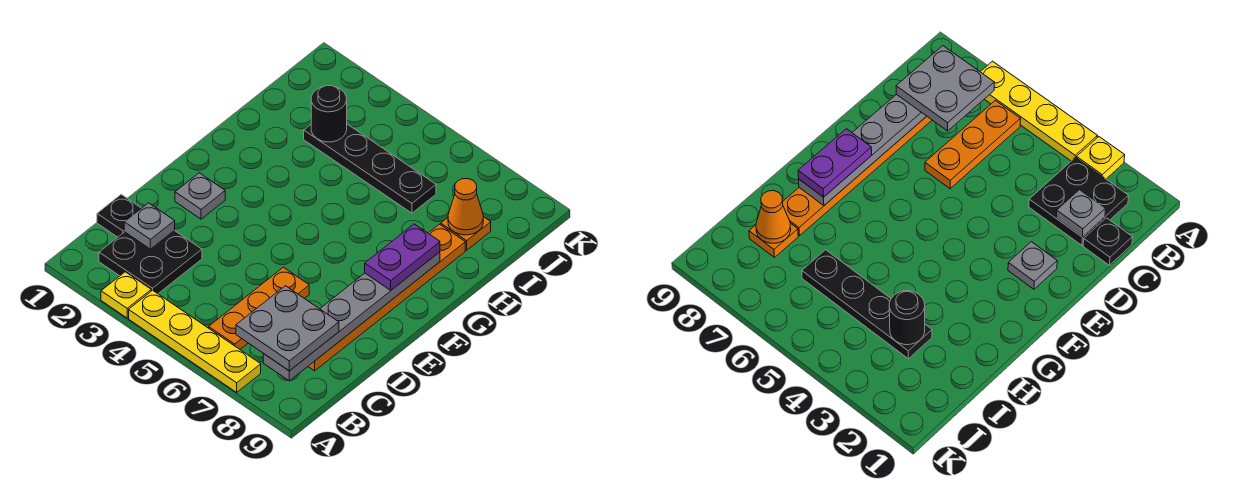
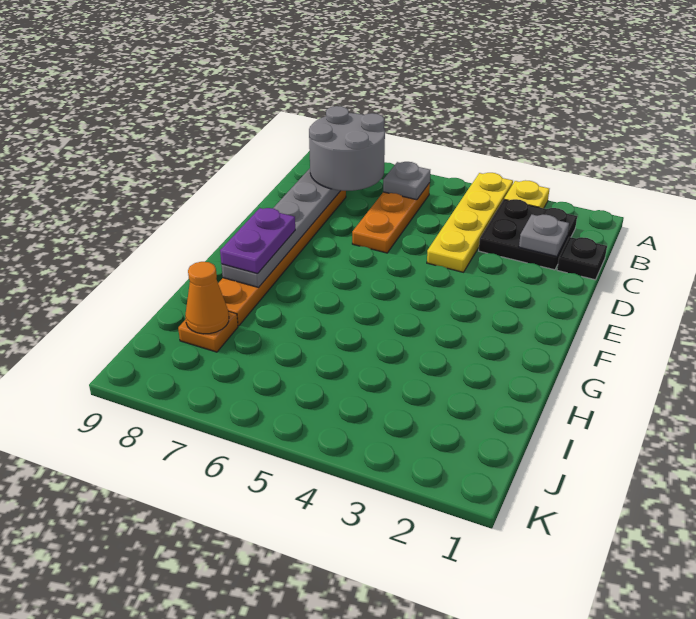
yellow plate A4:A7 level 1 -> yellow plate A4:D4 level 1
grey plate B7:C8 level 3 -> grey round brick B7:C8 level 3
grey plate E2 level 1 -> grey plate B6 level 2
black plate I3:I6 level 1 -> none
black round brick I3 level 2 -> none

